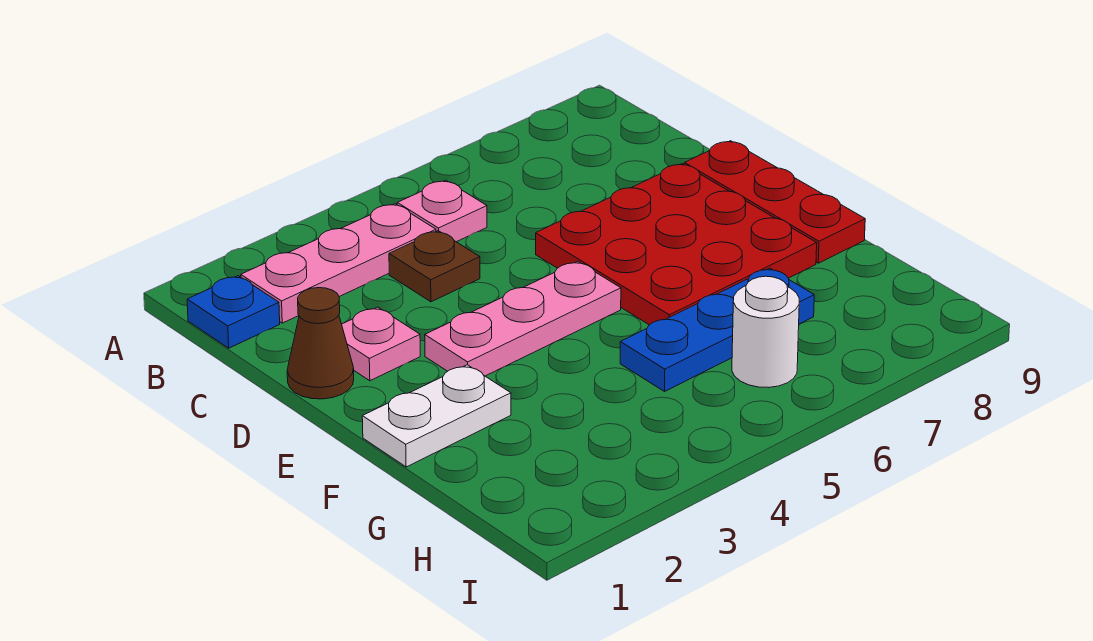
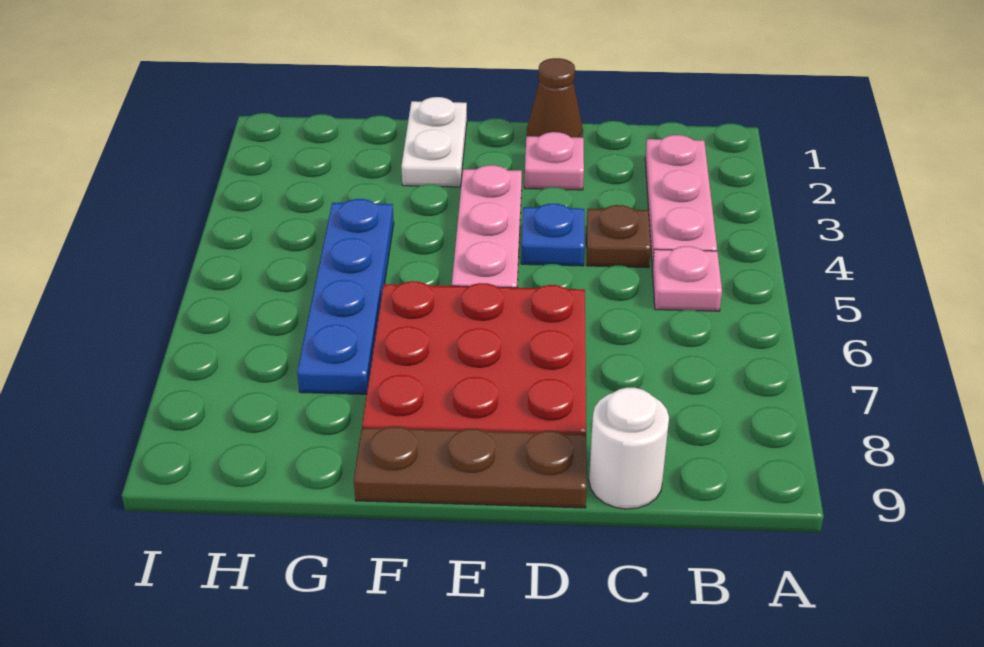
blue plate B1 level 1 -> blue plate D4 level 1
red plate D9:F9 level 1 -> brown plate D9:F9 level 1
blue plate G5:G7 level 1 -> blue plate G4:G7 level 1
white round brick H6 level 1 -> white round brick C9 level 1

